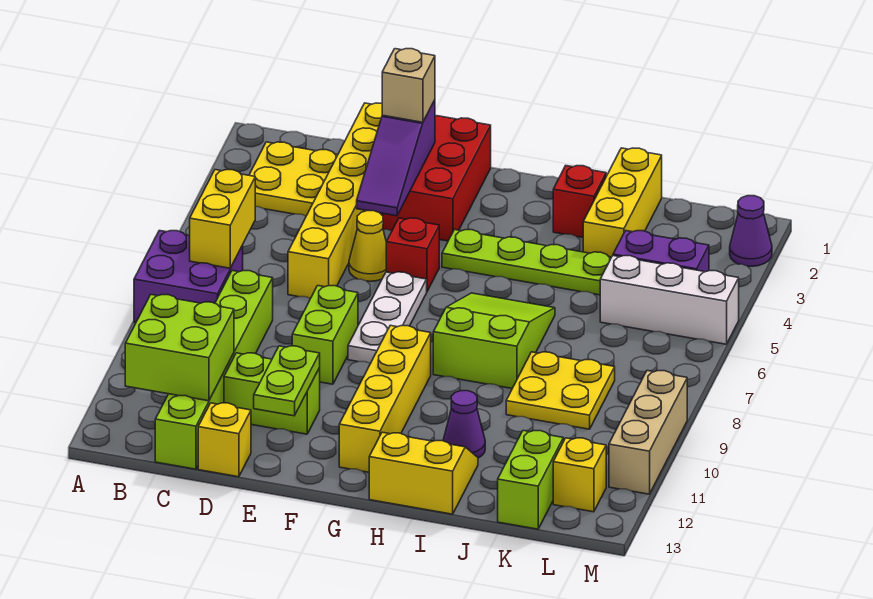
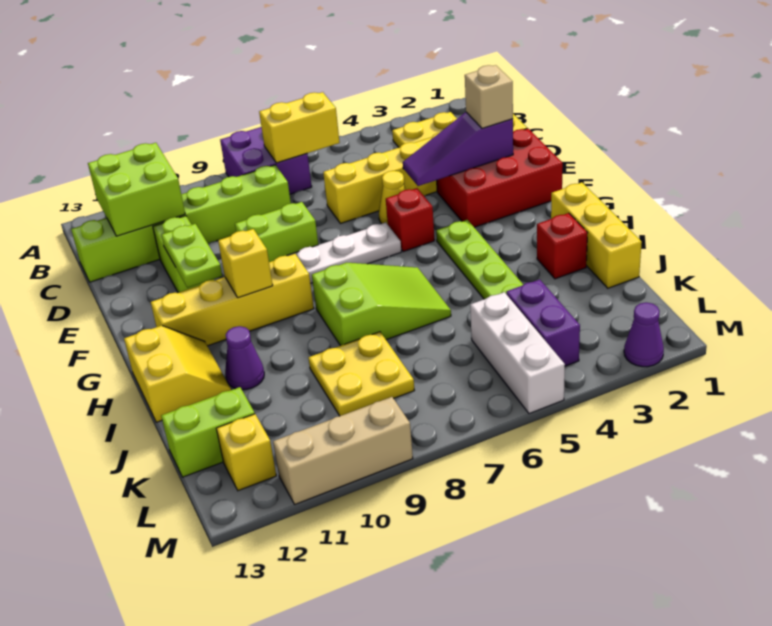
yellow brick D13 level 1 -> yellow brick G10 level 2
lime plate E11:E12 level 2 -> lime plate E11:F11 level 2
yellow brick J1:J3 level 1 -> yellow brick H1:J1 level 1

